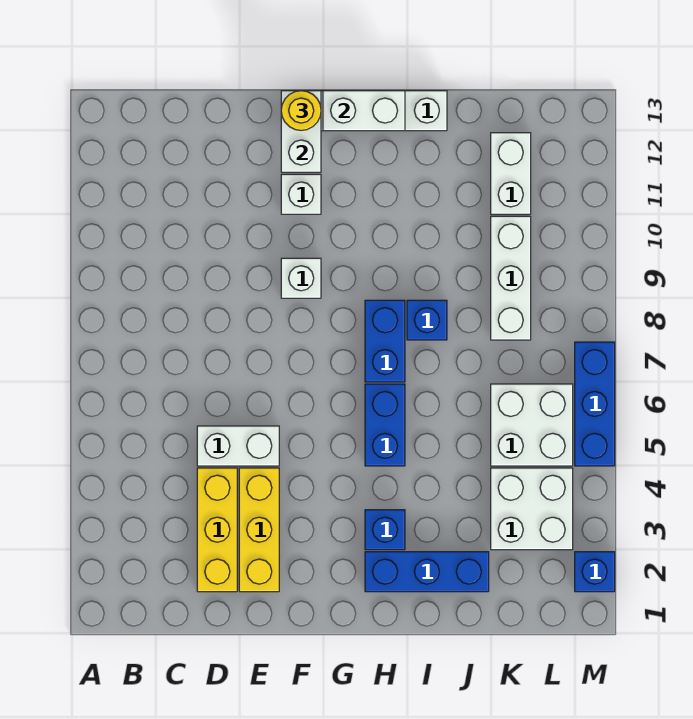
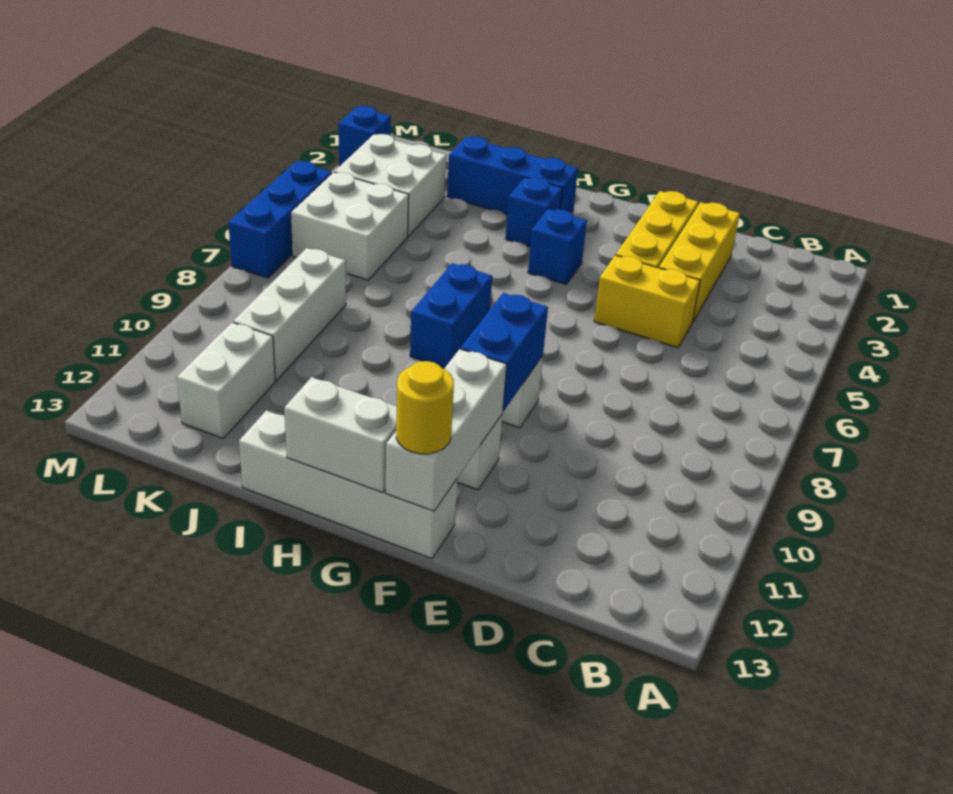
white brick D5:E5 level 1 -> yellow brick D5:E5 level 1
white brick F12:F13 level 2 -> white brick F11:F13 level 2
blue brick H5:H6 level 1 -> blue brick F9:F10 level 2
blue brick I8 level 1 -> blue brick G4 level 1

